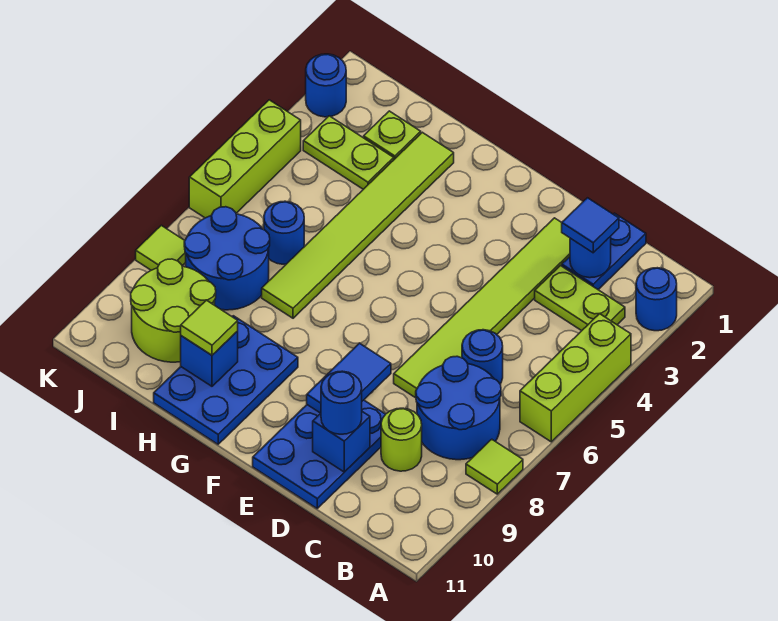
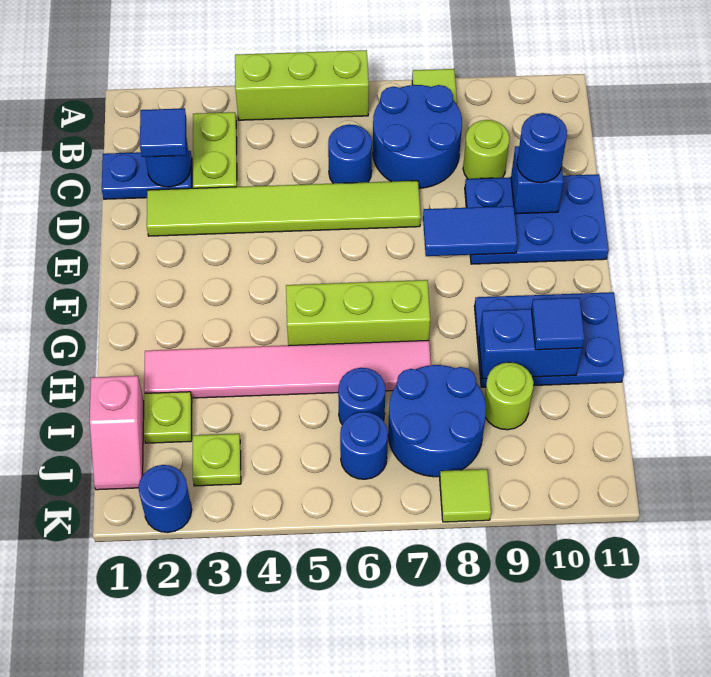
blue round brick A2 level 1 -> blue round brick J6 level 1
lime tile H2:H7 level 1 -> pink tile H2:H7 level 1
blue brick H10 level 2 -> blue brick H9:H10 level 2
lime tile H10 level 3 -> blue tile H10 level 3
none -> pink slope I1:J1 level 1 top I
lime plate I3:J3 level 1 -> lime plate J3 level 1
lime round brick I9:J10 level 1 -> lime round brick I9 level 1
lime brick K4:K6 level 1 -> lime brick G5:G7 level 1

